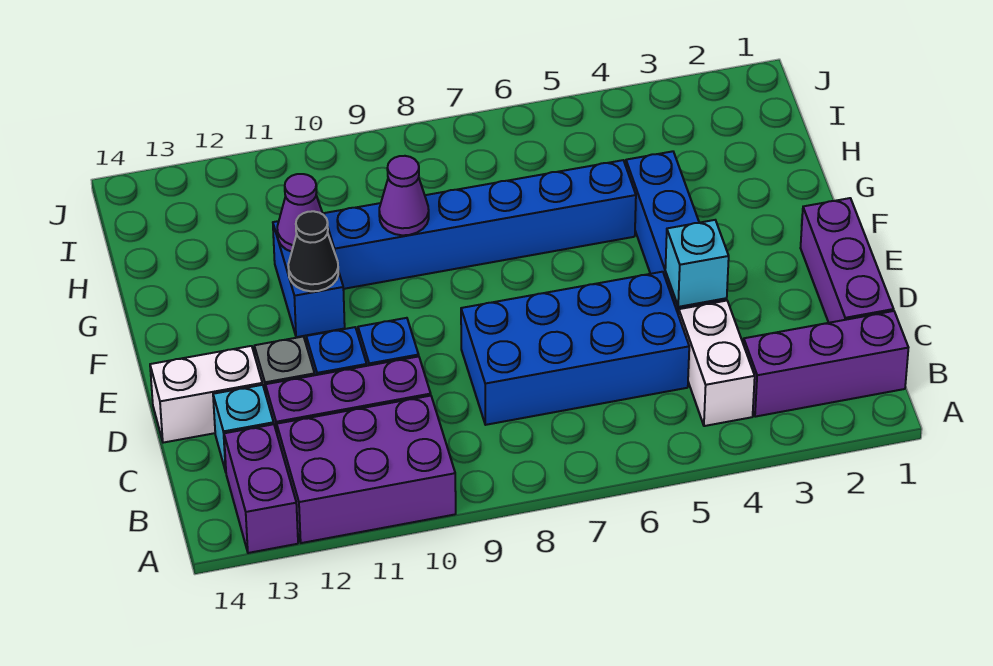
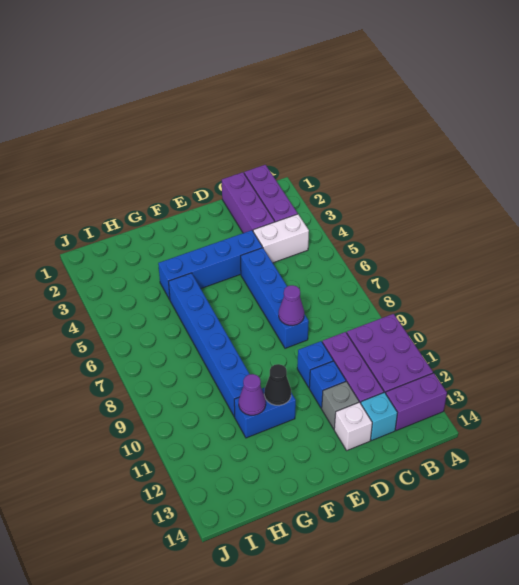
purple brick C1:E1 level 1 -> purple brick C1:C3 level 1
blue brick C5:D8 level 1 -> blue brick D5:D8 level 1
cyan brick D4 level 2 -> none
white brick D13:D14 level 1 -> white brick D13 level 1
purple cone G9 level 2 -> purple cone D8 level 2

